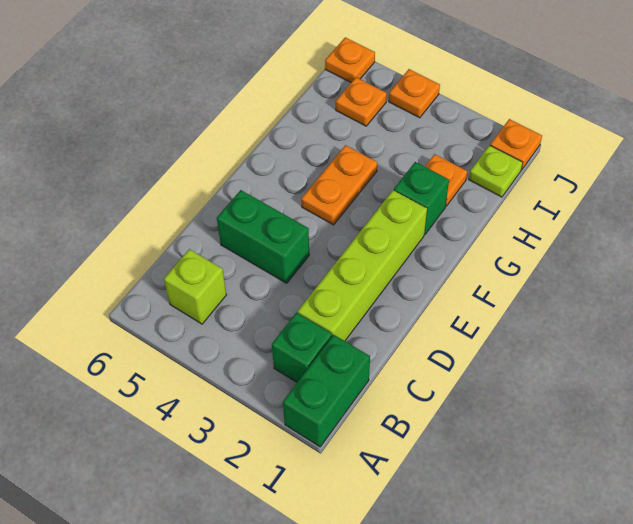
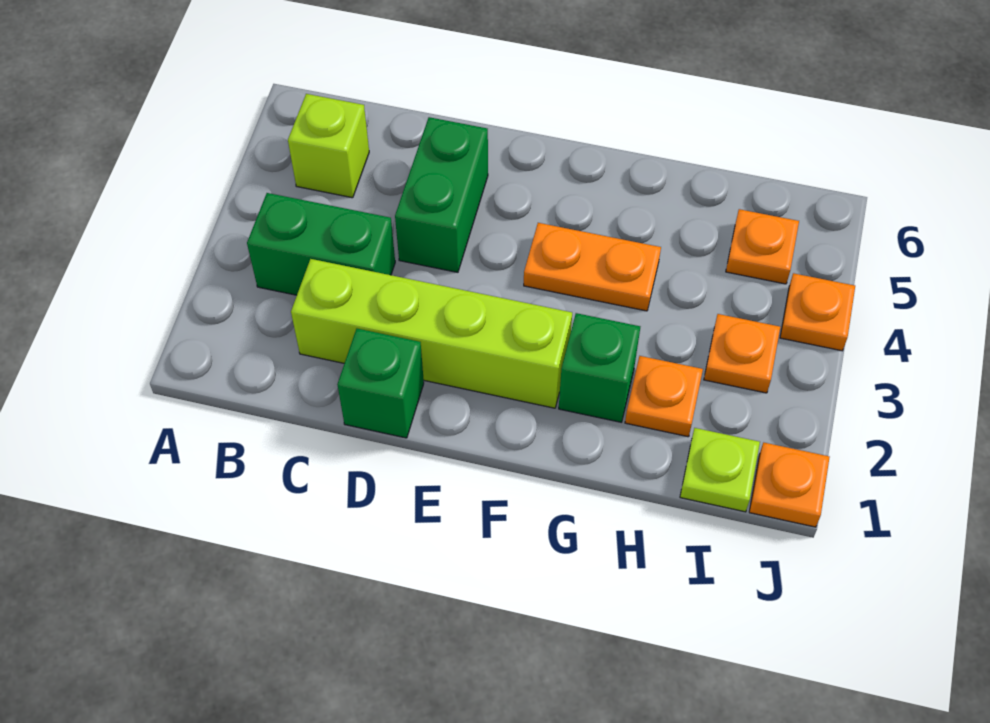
green brick A1:B1 level 1 -> green brick B3:C3 level 1
green brick B2 level 1 -> green brick D1 level 1
orange plate J6 level 1 -> orange plate I3 level 1

